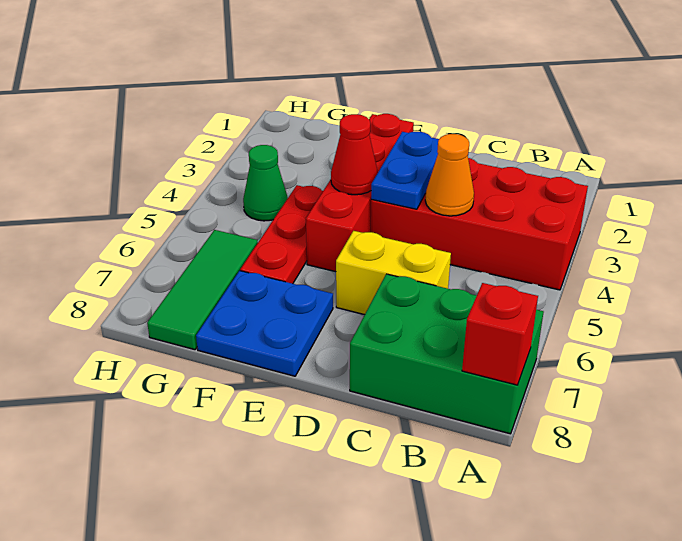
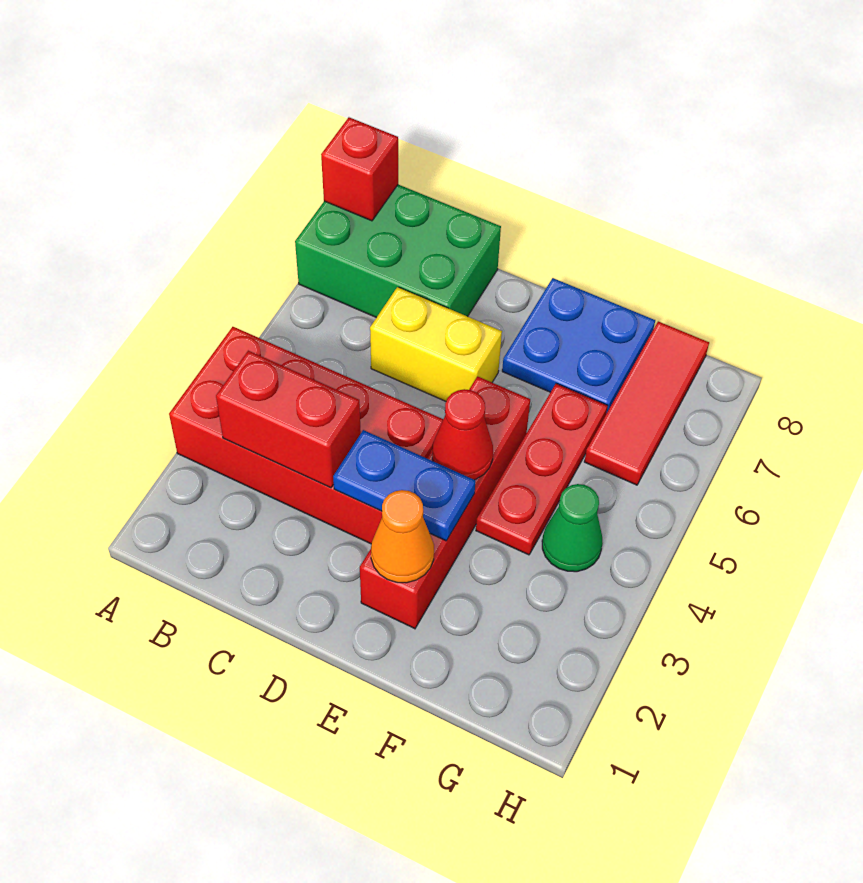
none -> red brick B3:C3 level 2
orange cone C4 level 2 -> orange cone E2 level 2
blue plate D3:D4 level 2 -> blue plate D3:E3 level 2
green tile G6:G8 level 1 -> red tile G6:G8 level 1

